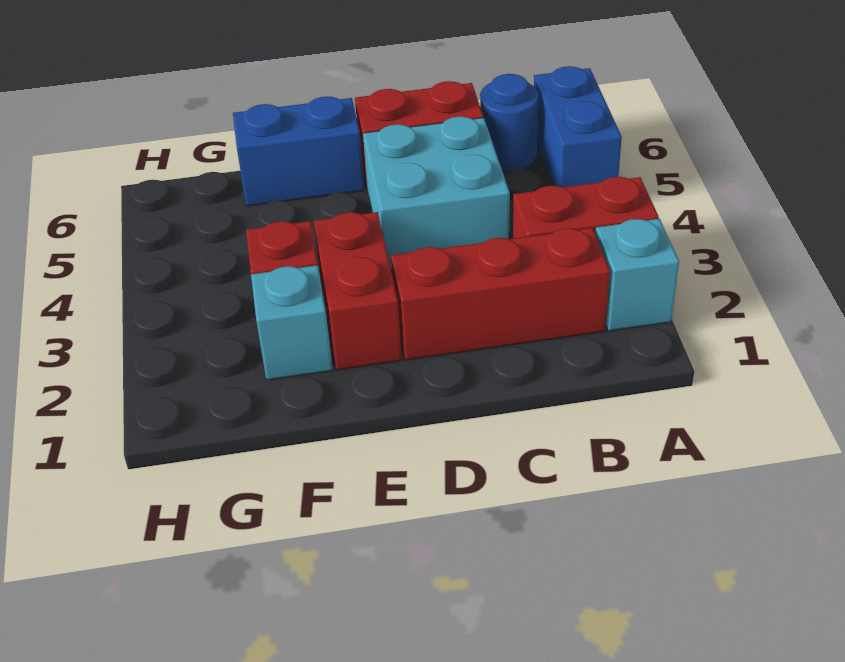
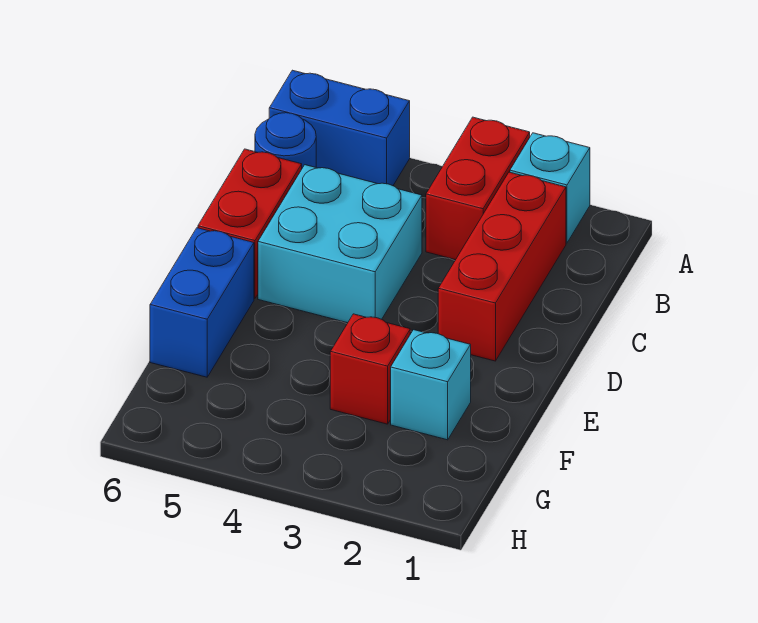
red brick E2:E3 level 1 -> none

